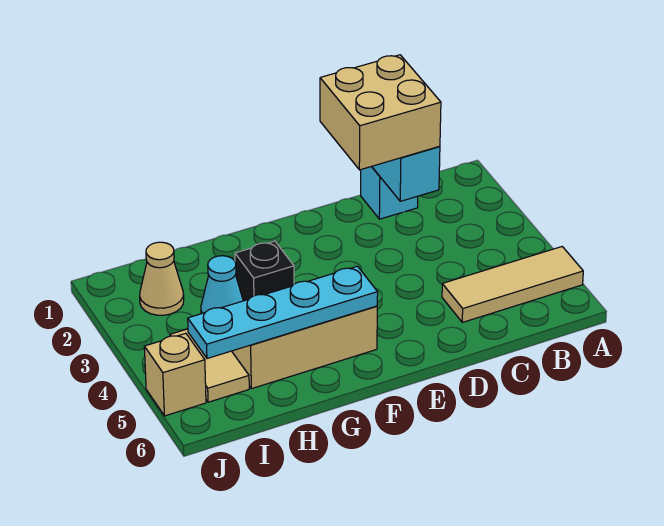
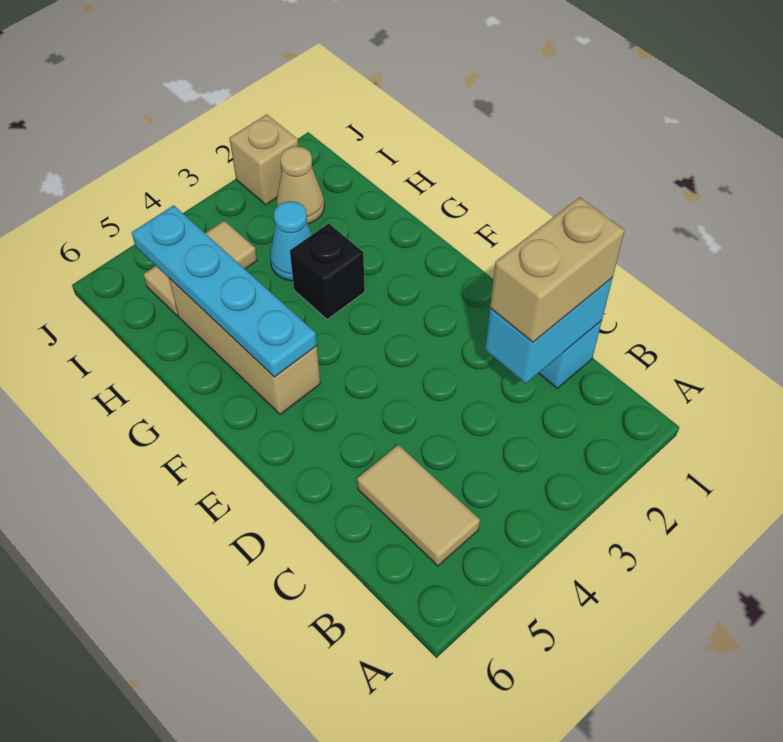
tan tile A5:C5 level 1 -> tan tile B5:C5 level 1
tan brick C1:D2 level 3 -> tan brick C1:C2 level 3
tan brick J5 level 1 -> tan brick J2 level 1

